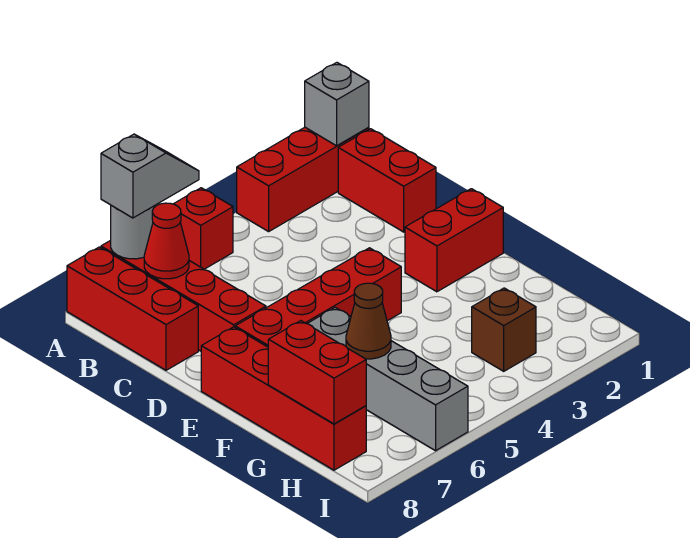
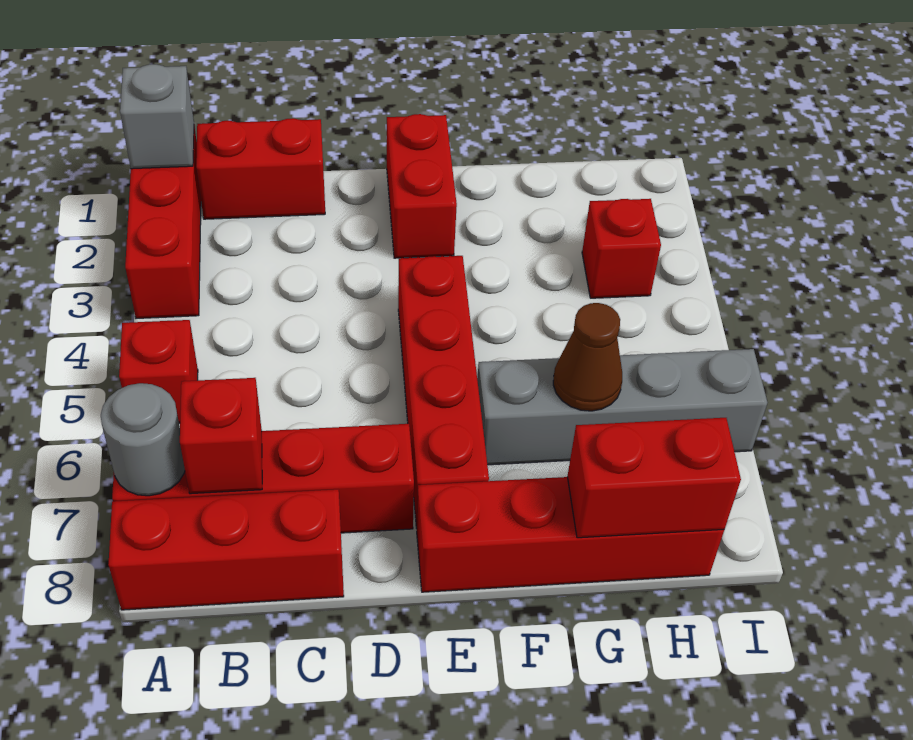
grey slope A6:A7 level 3 top 7 -> none
red cone B7 level 2 -> red brick B7 level 2
brown brick H3 level 1 -> red brick H3 level 1

